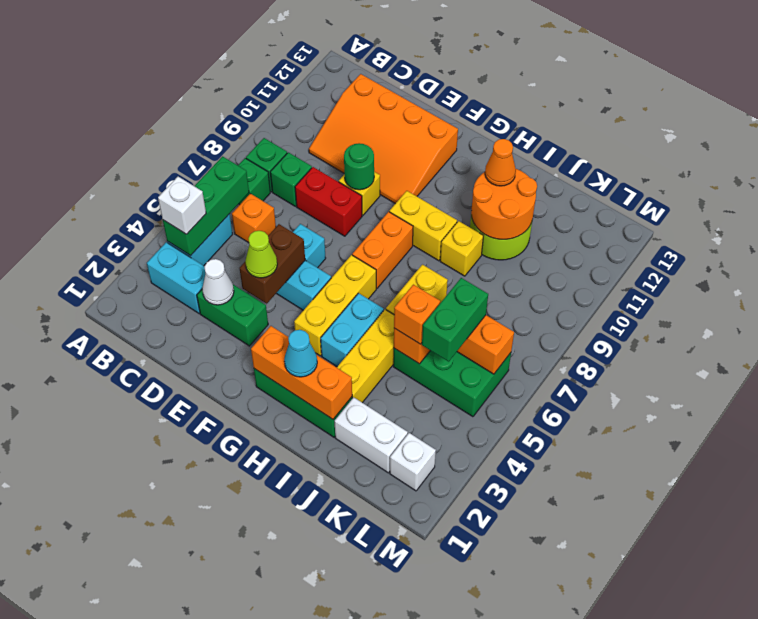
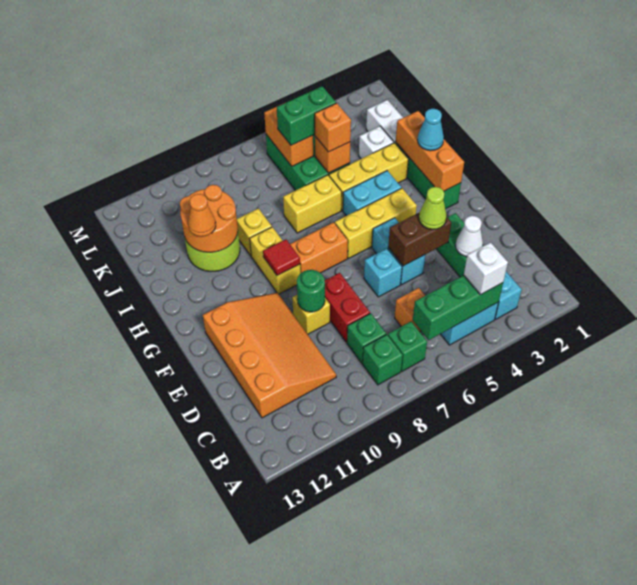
none -> red tile G9 level 2
white brick L2 level 1 -> white brick J3 level 1

